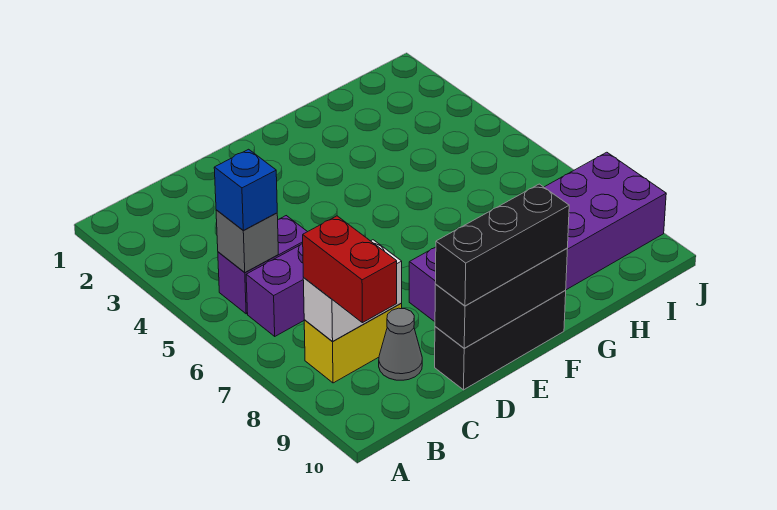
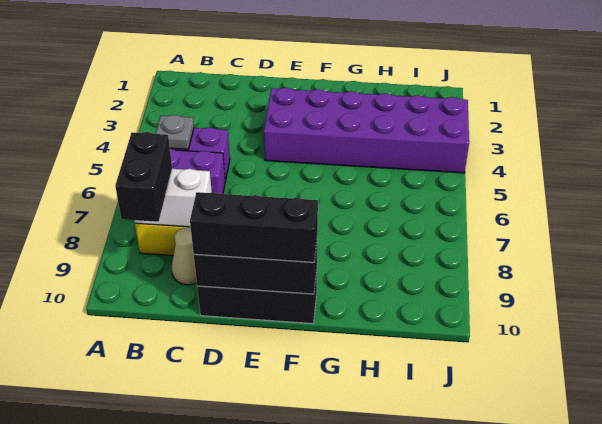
grey brick B5 level 2 -> grey plate B5 level 2
blue brick B5 level 3 -> none
red brick B8:B9 level 3 -> black brick B8:B9 level 3
grey cone C9 level 1 -> tan cone C9 level 1
purple brick E8:J9 level 1 -> purple brick E3:J4 level 1

